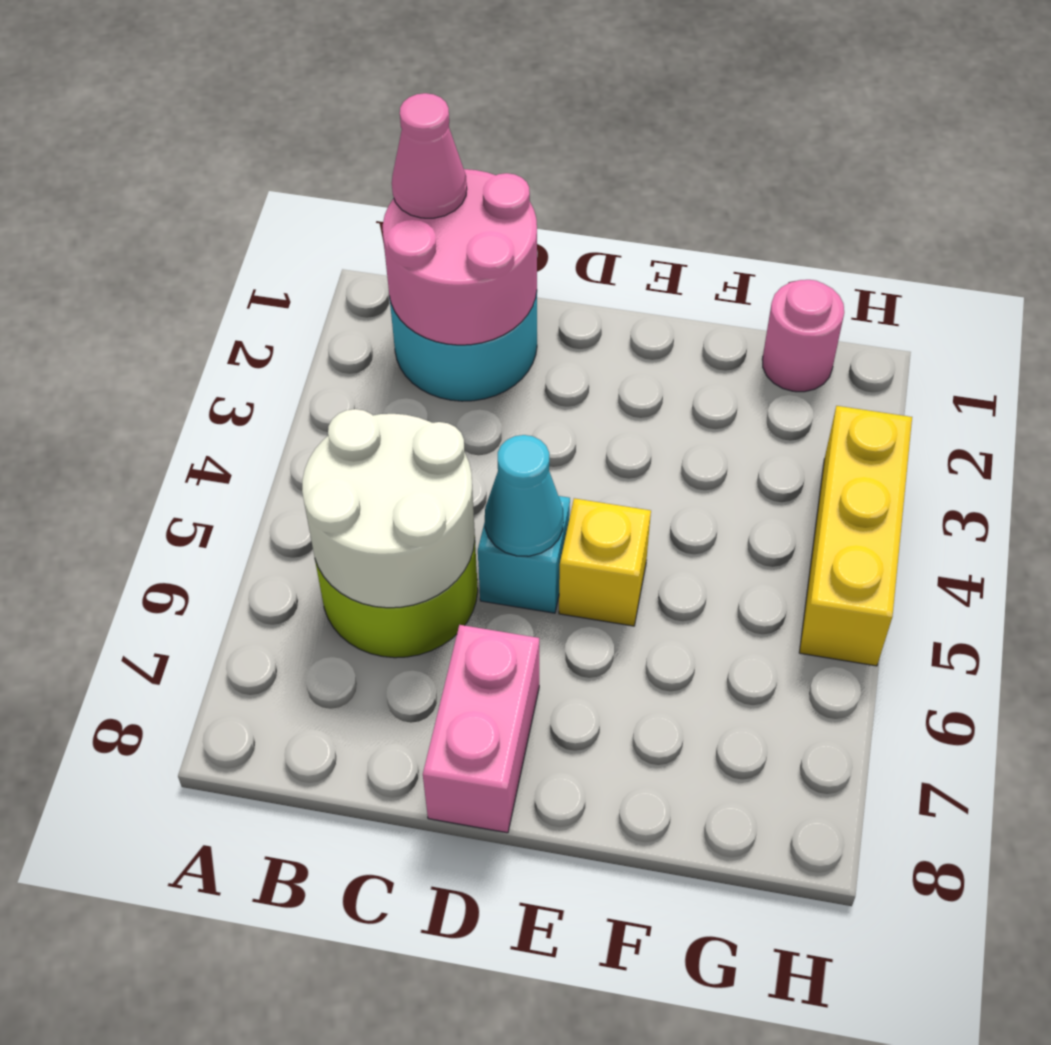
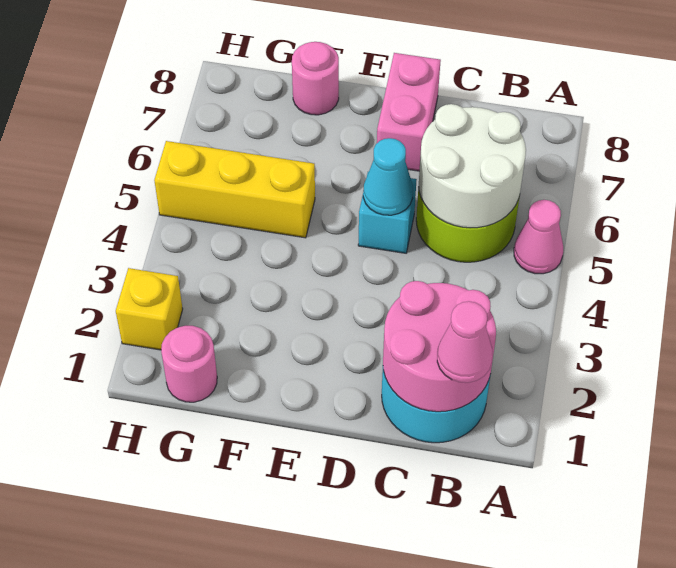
none -> pink cone A5 level 1
yellow brick E5 level 1 -> yellow brick H2 level 1
none -> pink round brick F8 level 1
yellow brick H3:H5 level 1 -> yellow brick F5:H5 level 1

